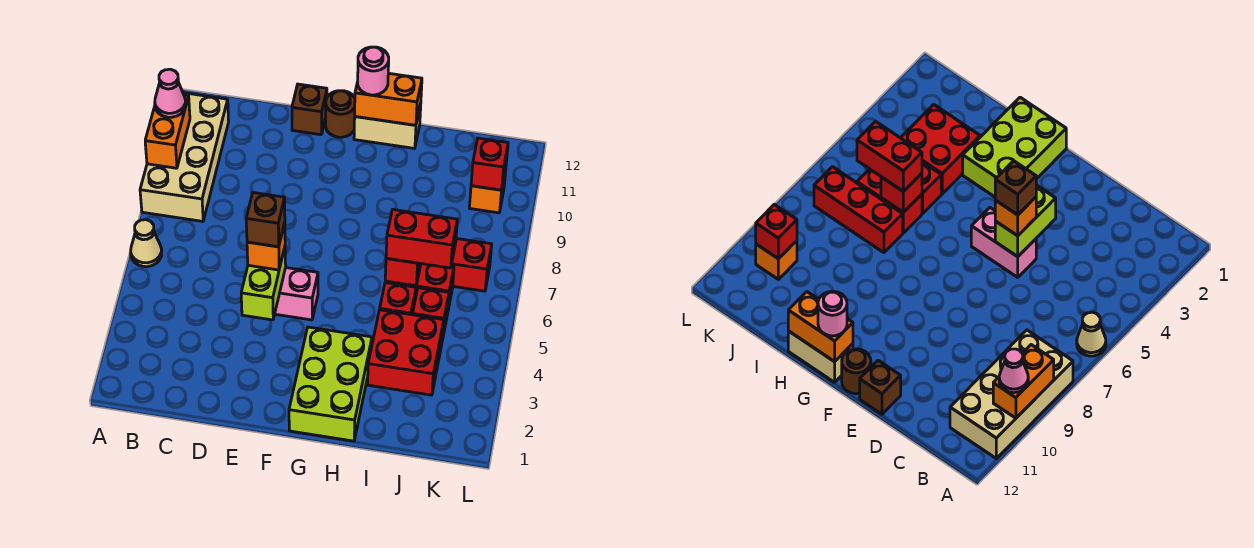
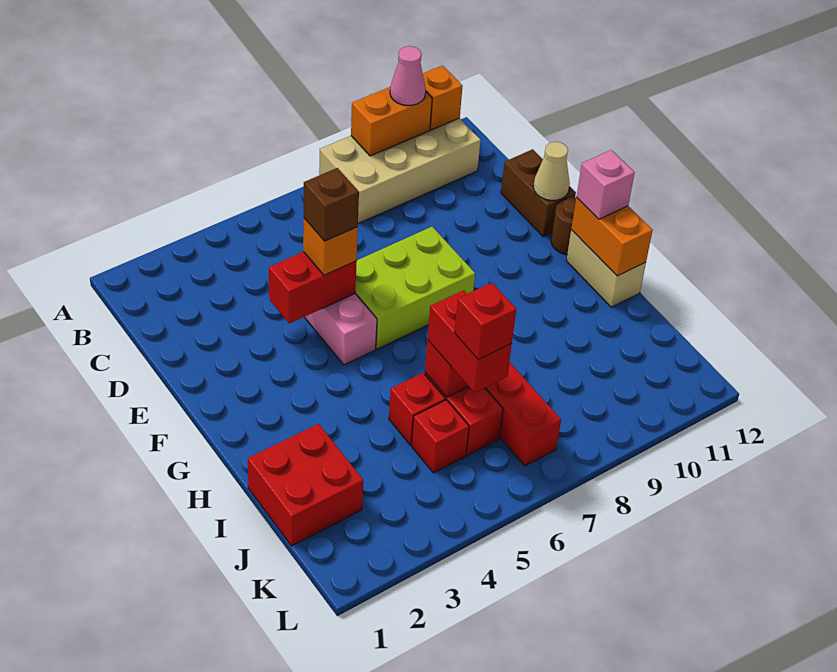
tan cone A6 level 1 -> tan cone E12 level 2
lime brick E4:E5 level 2 -> red brick E4:E5 level 2
brown brick E12 level 1 -> brown brick D12:E12 level 1
lime brick G1:H3 level 1 -> lime brick E6:F8 level 1
pink round brick G12 level 3 -> pink brick G12 level 3
red brick I3:J4 level 1 -> red brick I1:J2 level 1
orange brick K10 level 1 -> orange brick A11 level 2
red brick K10 level 2 -> red brick J6 level 4

